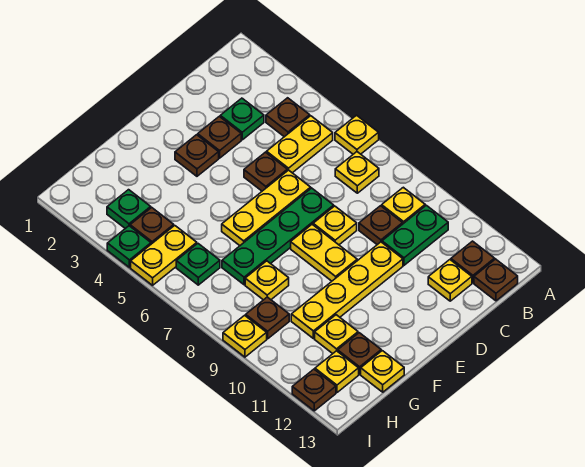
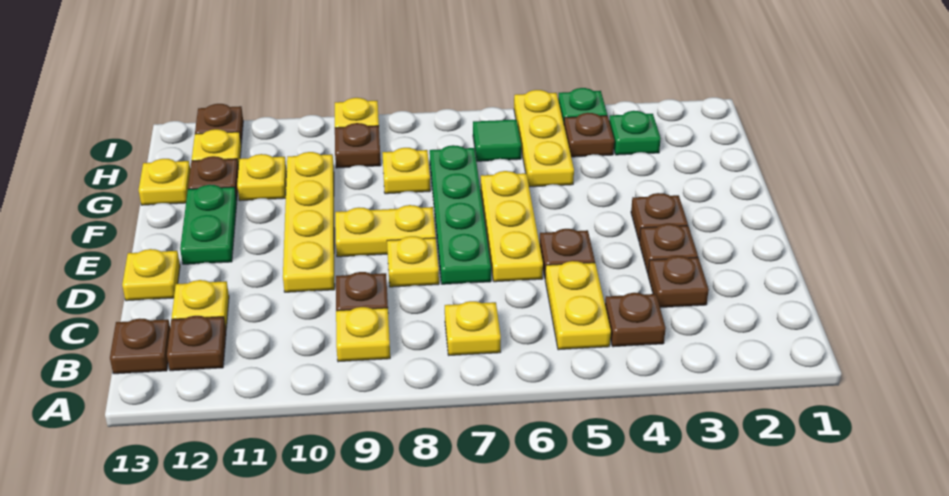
yellow plate A6 level 1 -> yellow plate D13 level 1
green plate B10:C10 level 1 -> green plate E12:F12 level 1
green plate C3 level 1 -> brown plate C3 level 1
yellow plate H5:I5 level 1 -> yellow plate G5:I5 level 1
green plate H6 level 1 -> green tile H6 level 1

